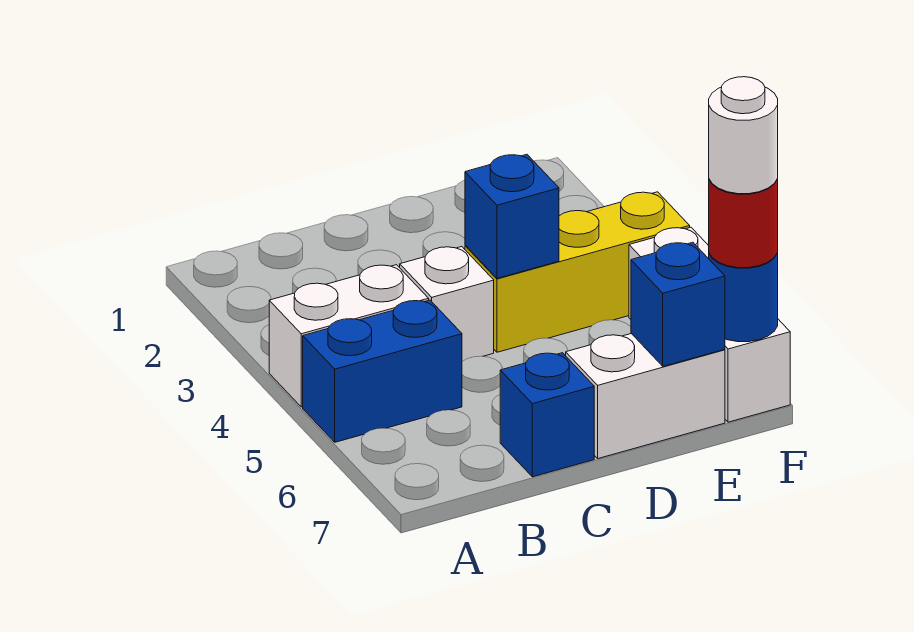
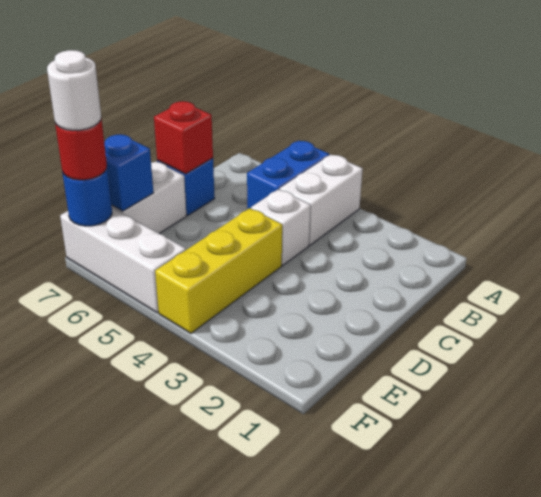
none -> red brick C7 level 2
blue brick D4 level 2 -> none

